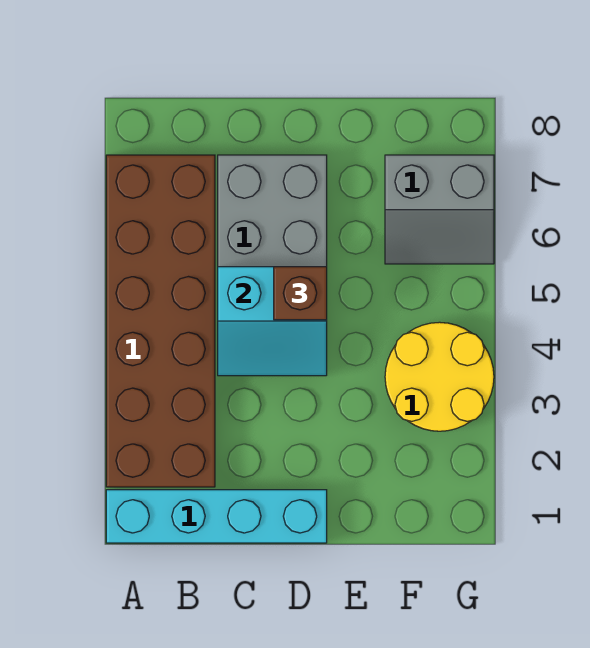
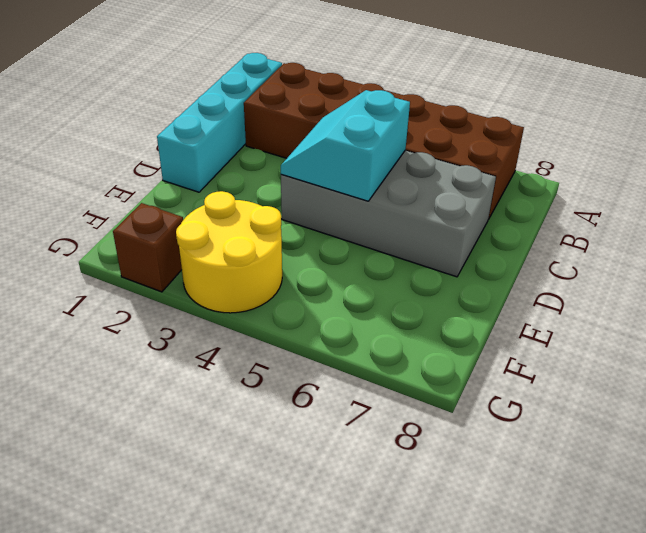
brown brick D5 level 3 -> brown brick G2 level 1
grey slope F6:G7 level 1 top 7 -> none

